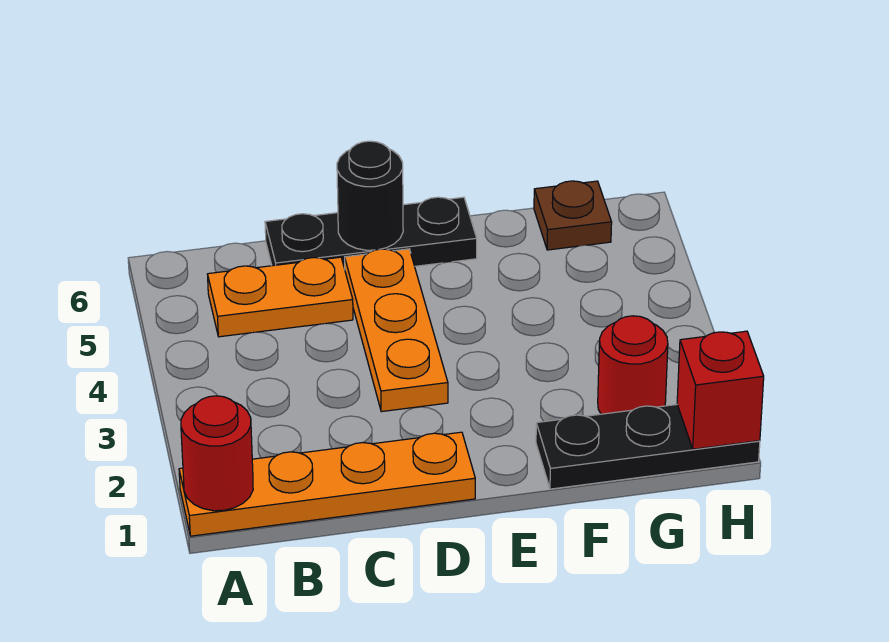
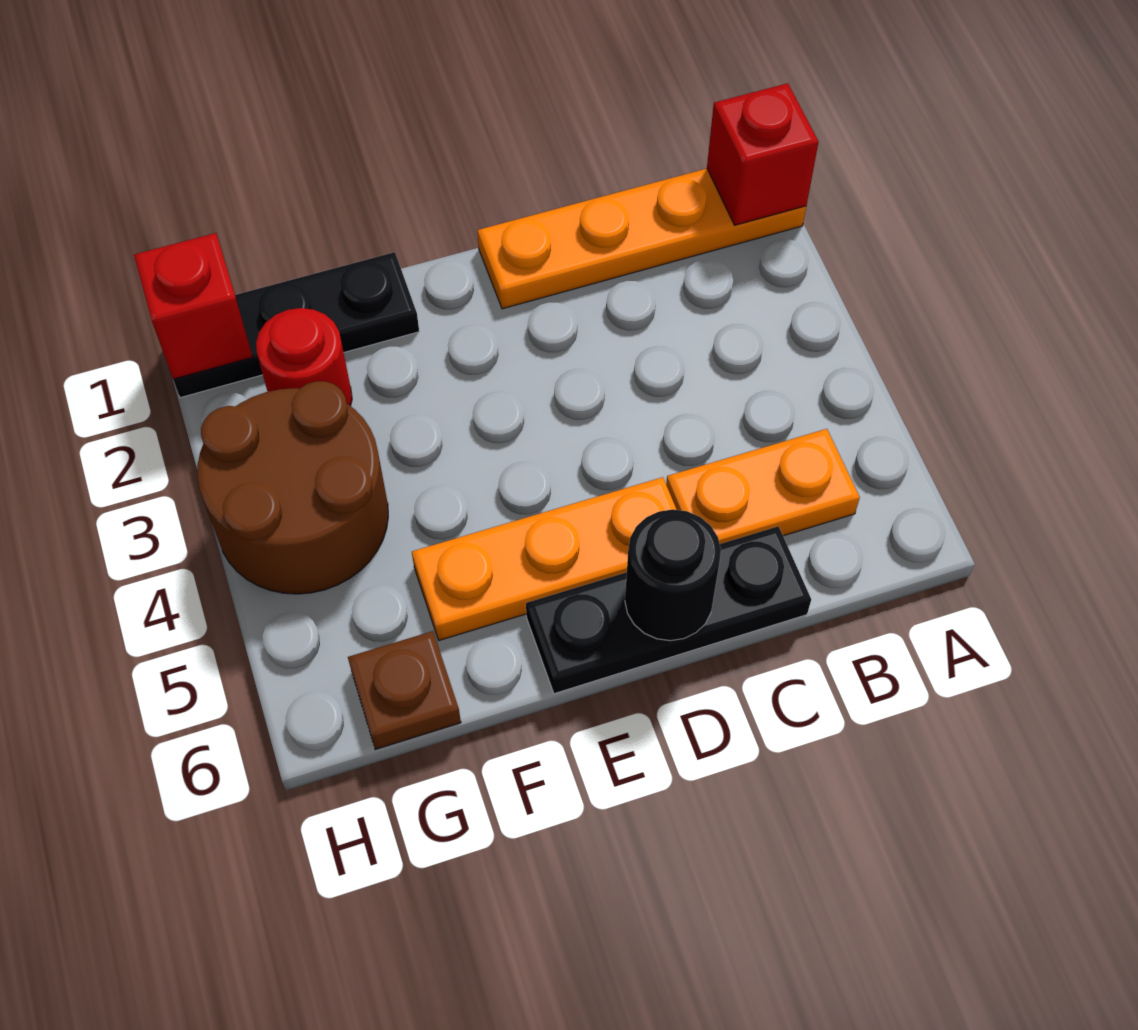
red round brick A1 level 2 -> red brick A1 level 2
orange plate D3:D5 level 1 -> orange plate D5:F5 level 1
none -> brown round brick G3:H4 level 1

